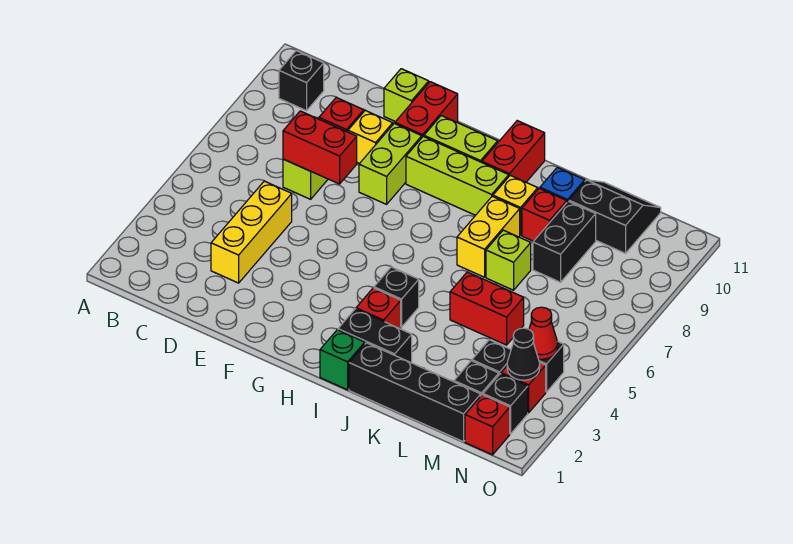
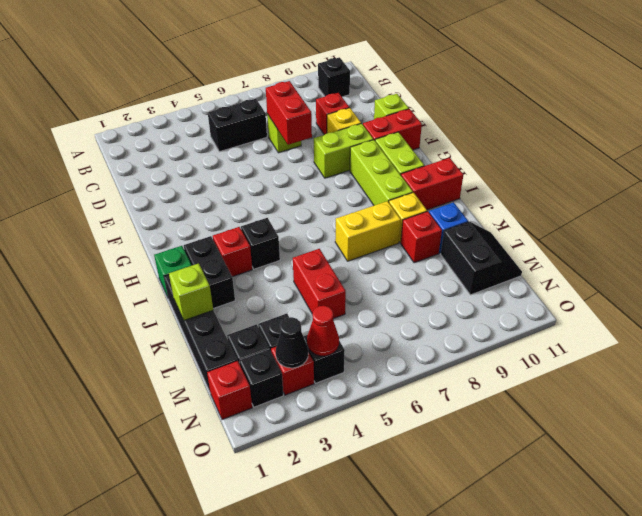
yellow brick D3:D5 level 1 -> none
lime brick K7 level 1 -> lime brick K1 level 2
black brick L8:L9 level 1 -> black brick C5:C6 level 1

